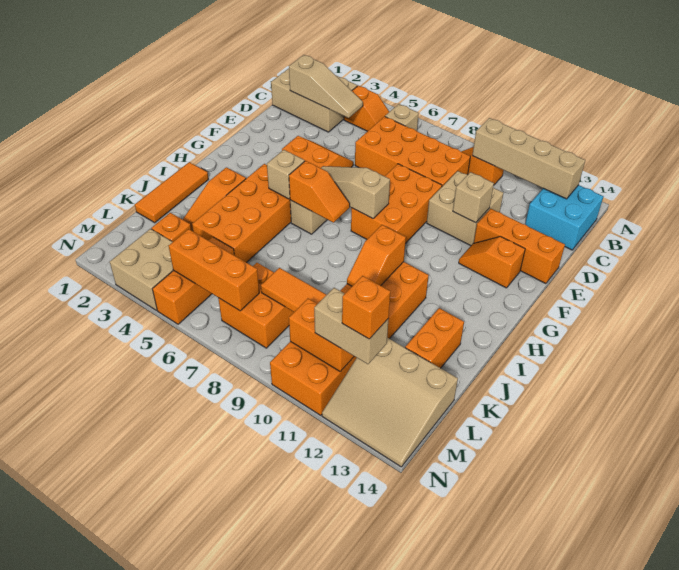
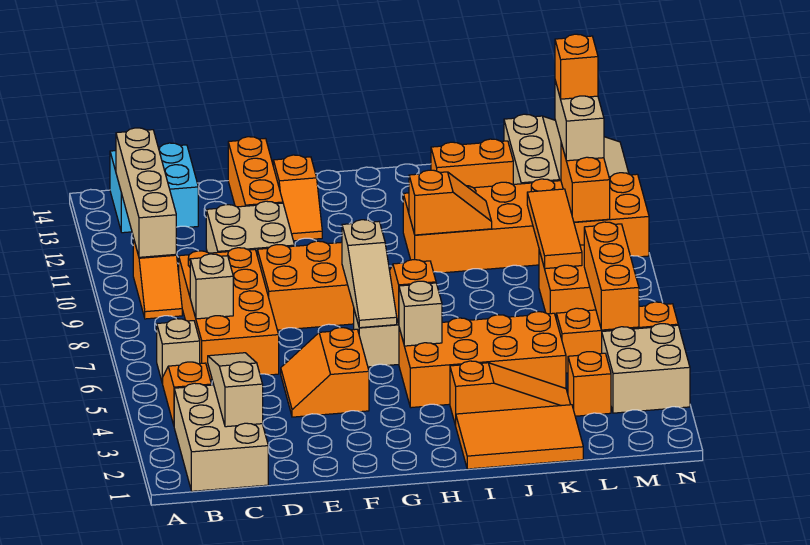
tan brick E11 level 2 -> tan brick C7 level 2
orange tile I1:K1 level 1 -> orange tile I1:K2 level 1

